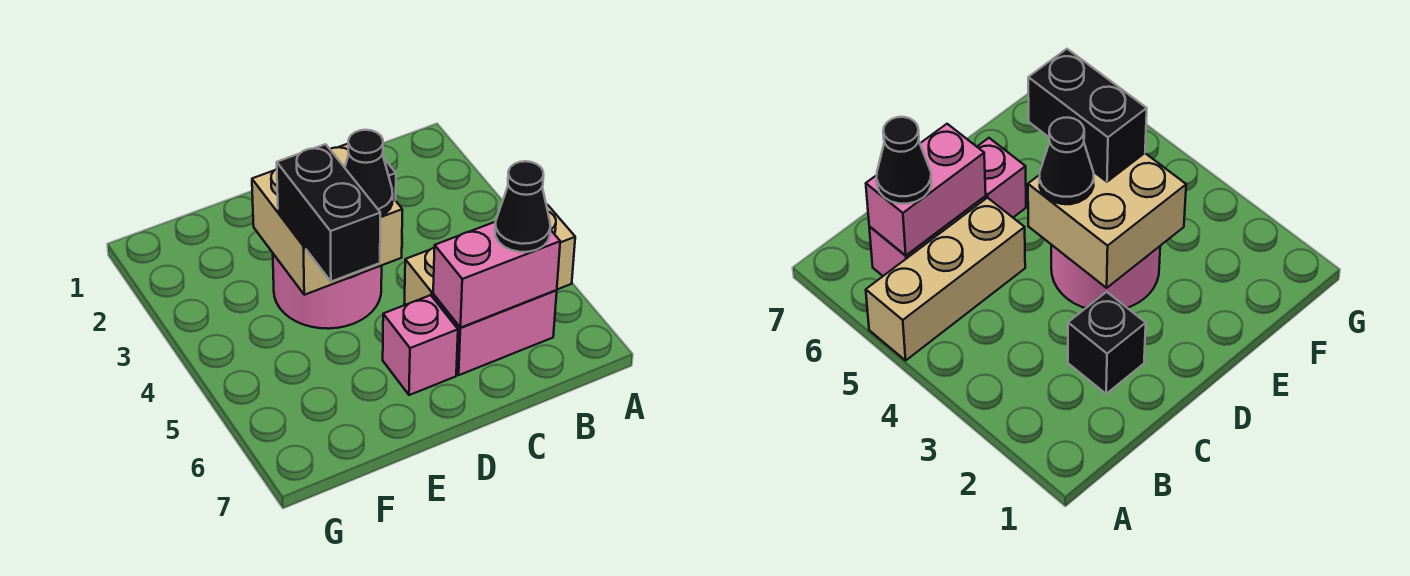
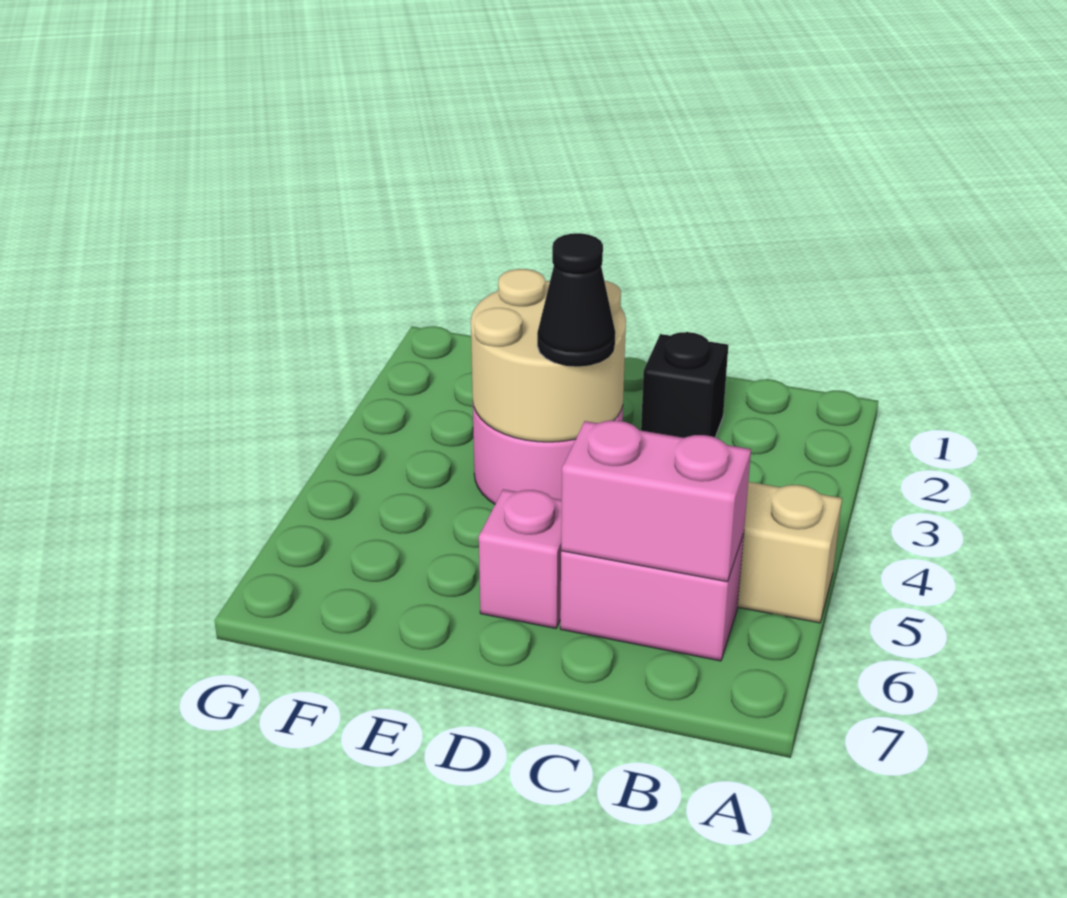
black cone B6 level 3 -> none
tan brick D3:E4 level 2 -> tan round brick D3:E4 level 2
black brick E4:E5 level 3 -> none

